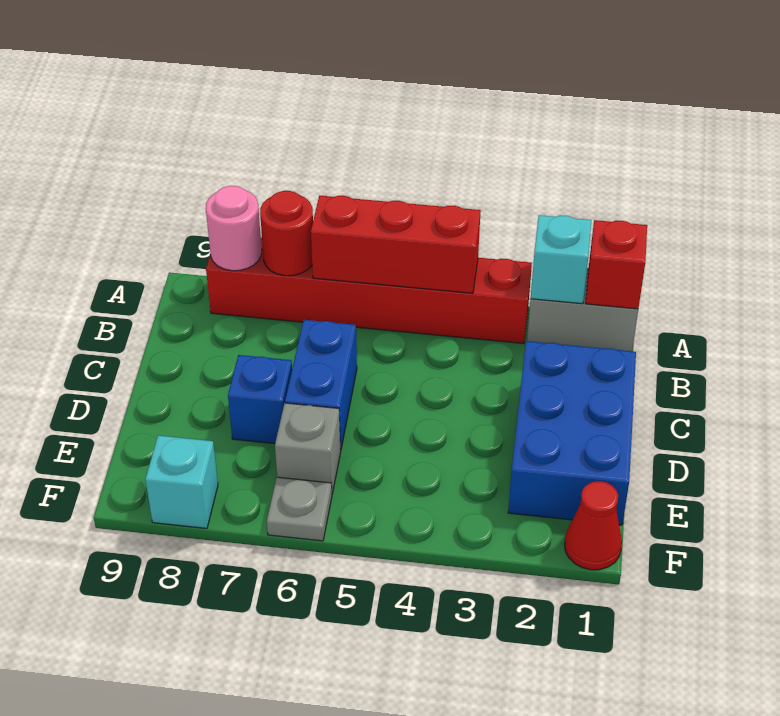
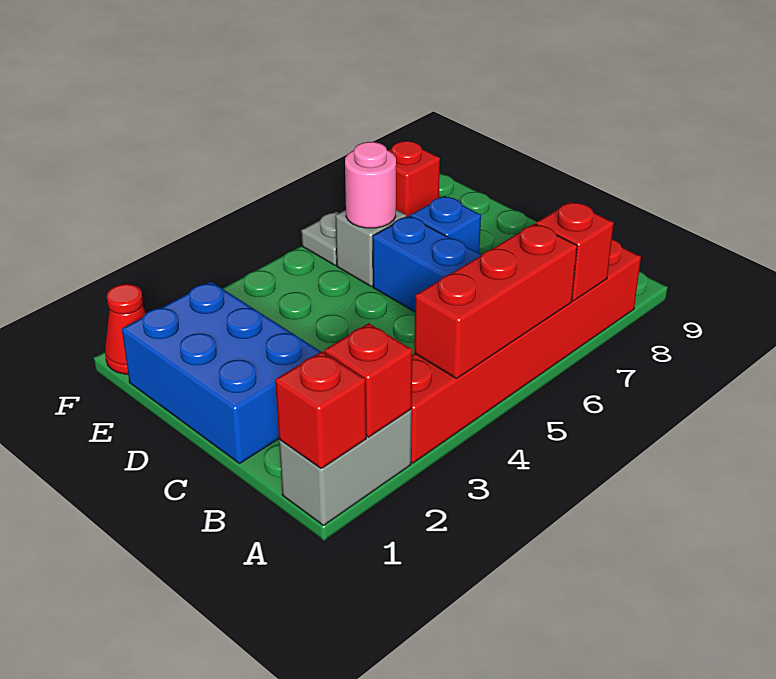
cyan brick A2 level 2 -> red brick A2 level 2
red round brick A7 level 2 -> red brick A7 level 2
pink round brick A8 level 2 -> pink round brick E6 level 2
cyan brick F8 level 1 -> red brick F8 level 1

